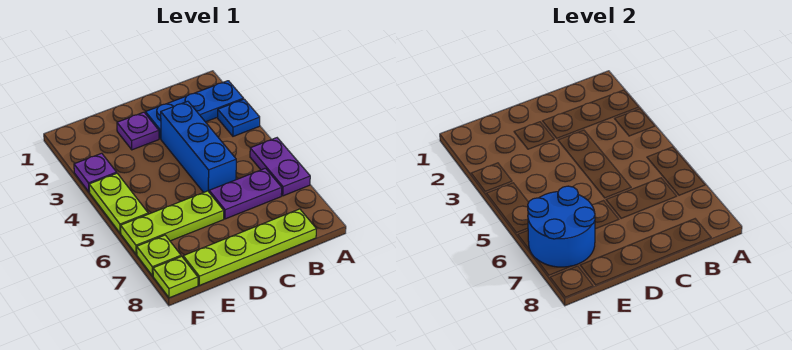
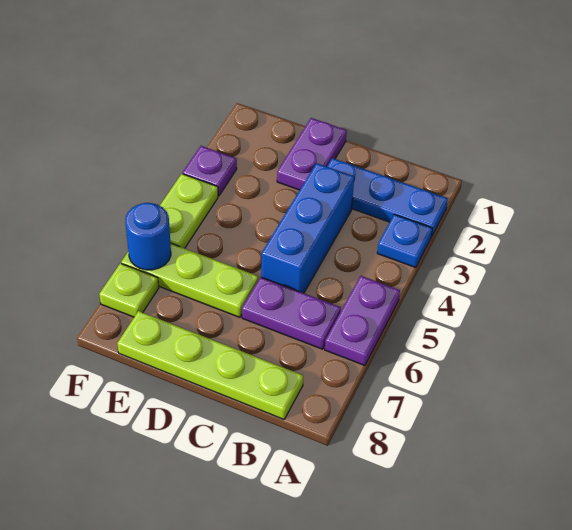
purple plate D2 level 1 -> purple plate D1:D2 level 1
blue round brick E6:F7 level 2 -> blue round brick F6 level 2
lime plate F8 level 1 -> none

